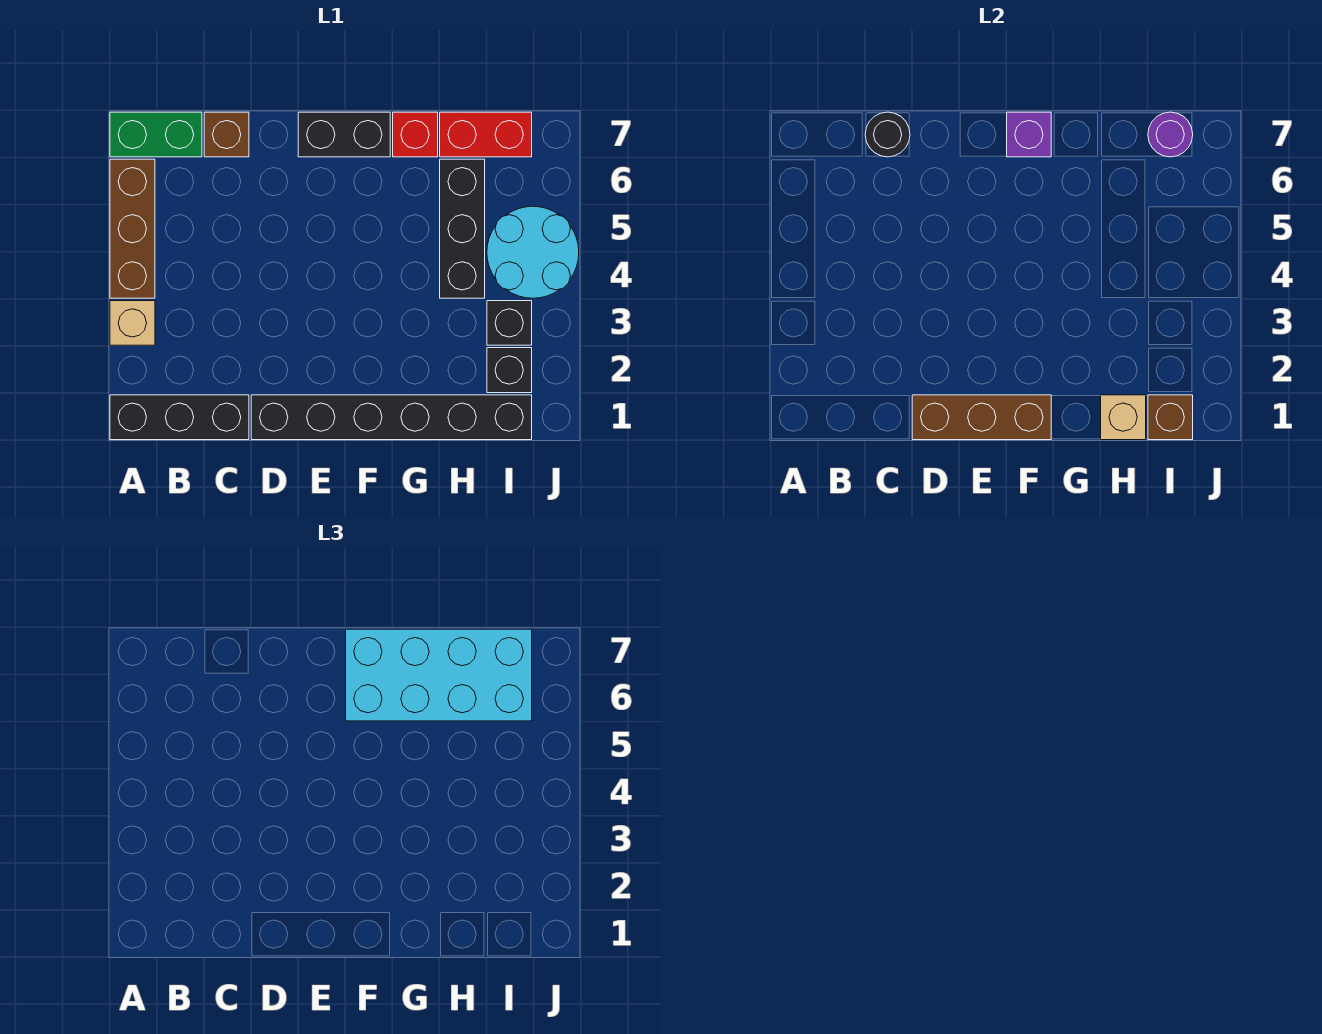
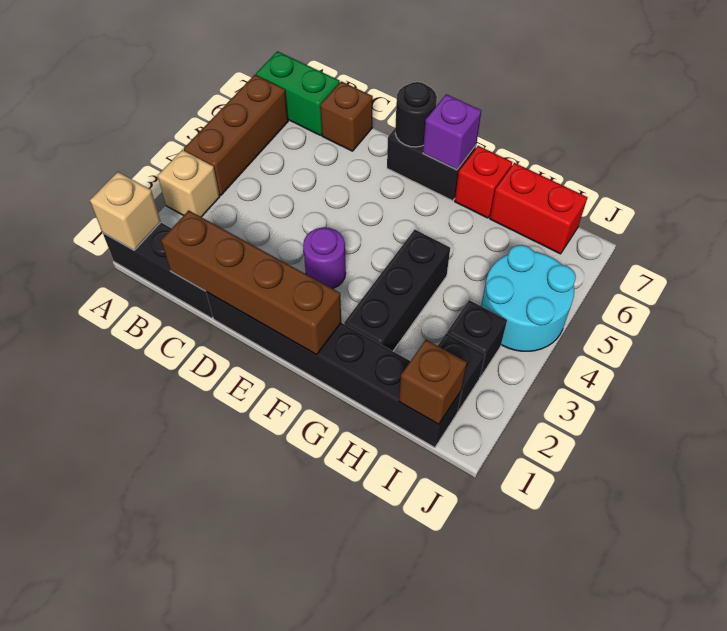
black round brick C7 level 2 -> black round brick E7 level 2
brown brick D1:F1 level 2 -> brown brick C1:F1 level 2
cyan brick F6:I7 level 3 -> none
tan brick H1 level 2 -> tan brick A1 level 2
black brick H4:H6 level 1 -> black brick G2:G4 level 1
purple round brick I7 level 2 -> purple round brick E3 level 1

